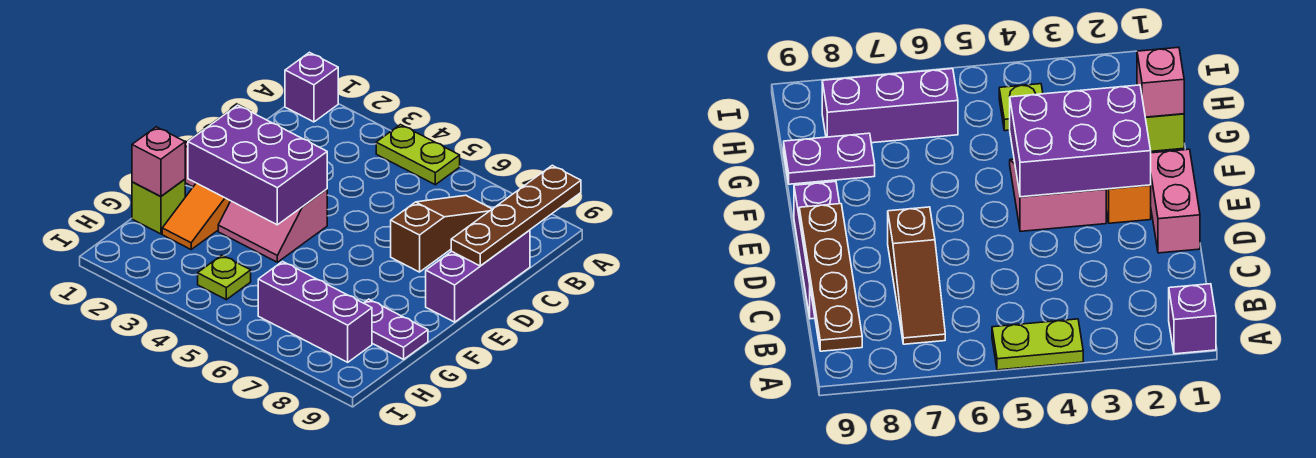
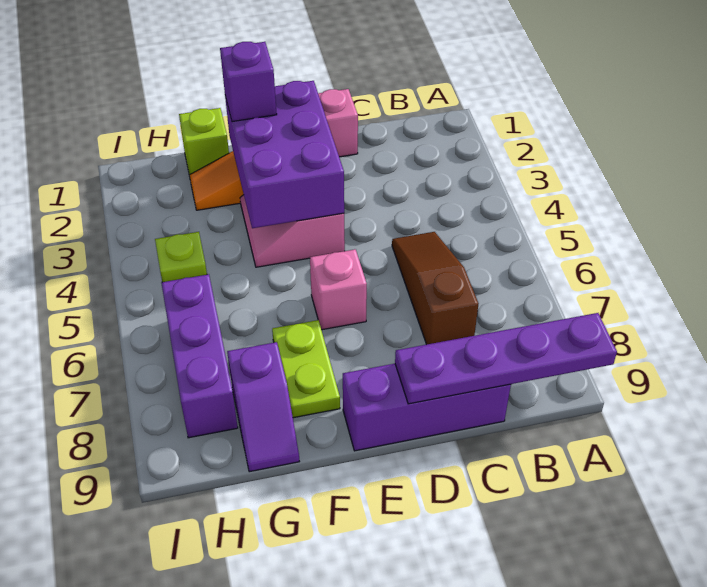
purple brick A1 level 1 -> purple brick F2 level 3
lime plate A4:A5 level 1 -> lime plate F7:F8 level 1
brown plate A9:D9 level 2 -> purple plate A9:D9 level 2
brown slope B7:D7 level 1 top D -> brown slope C5:C7 level 1 top 7
pink brick G1 level 2 -> pink brick E6 level 1
purple plate G8:G9 level 1 -> purple slope G8:G9 level 1 top 8

